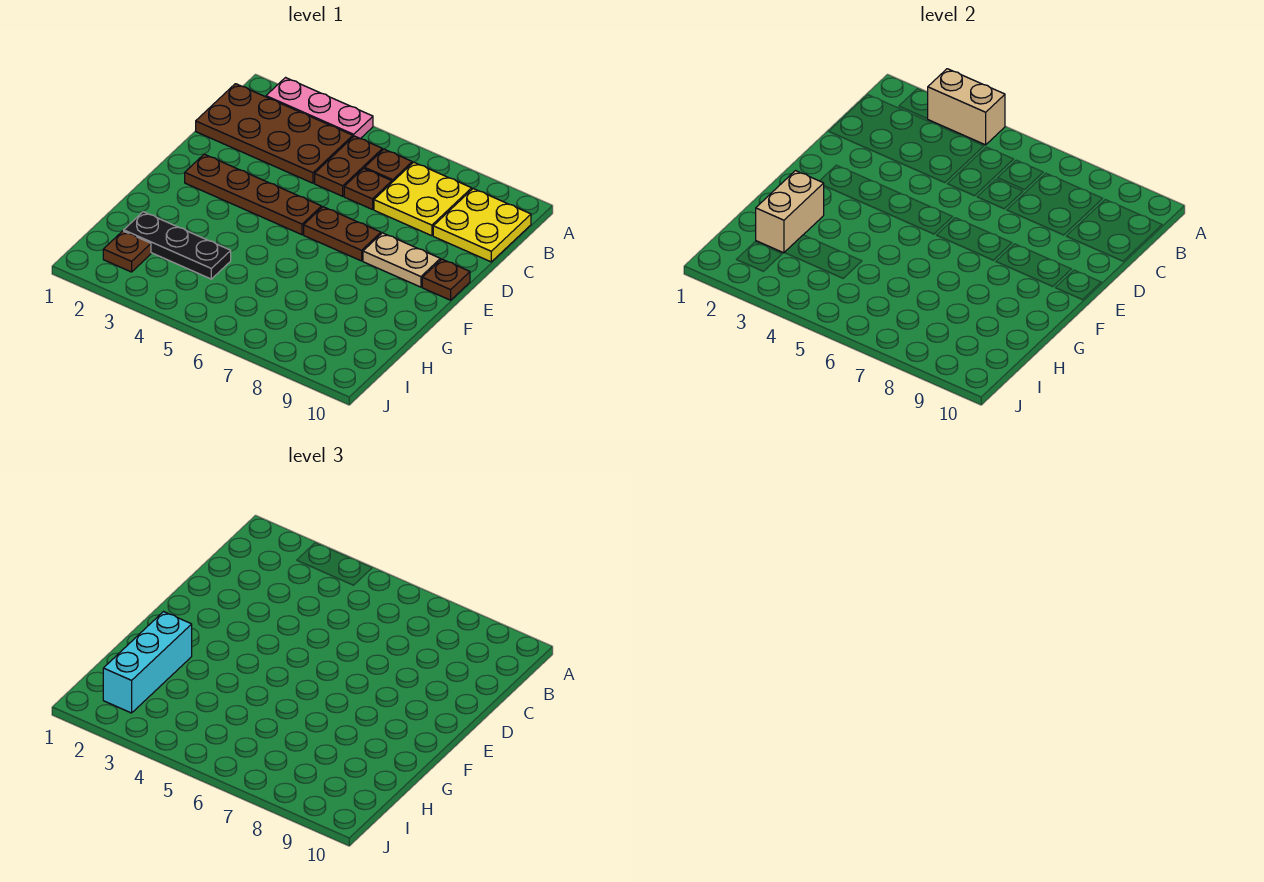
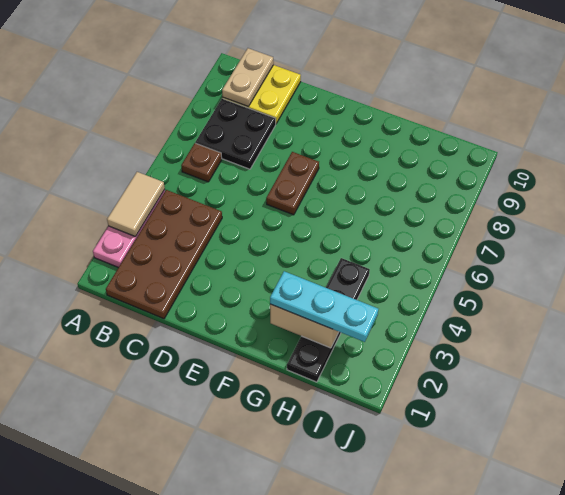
tan brick A3:A4 level 2 -> tan tile A3:A4 level 2
brown plate B5:C5 level 1 -> none
yellow plate B7:C8 level 1 -> black plate B7:C8 level 1
brown plate C6 level 1 -> none
brown plate E2:E5 level 1 -> none
tan plate E8:E9 level 1 -> tan plate B9:B10 level 2
brown plate E10 level 1 -> none
cyan brick G2:I2 level 3 -> cyan plate G2:I2 level 3
black plate H2:H4 level 1 -> black plate H1:H4 level 1
brown plate I2 level 1 -> none

